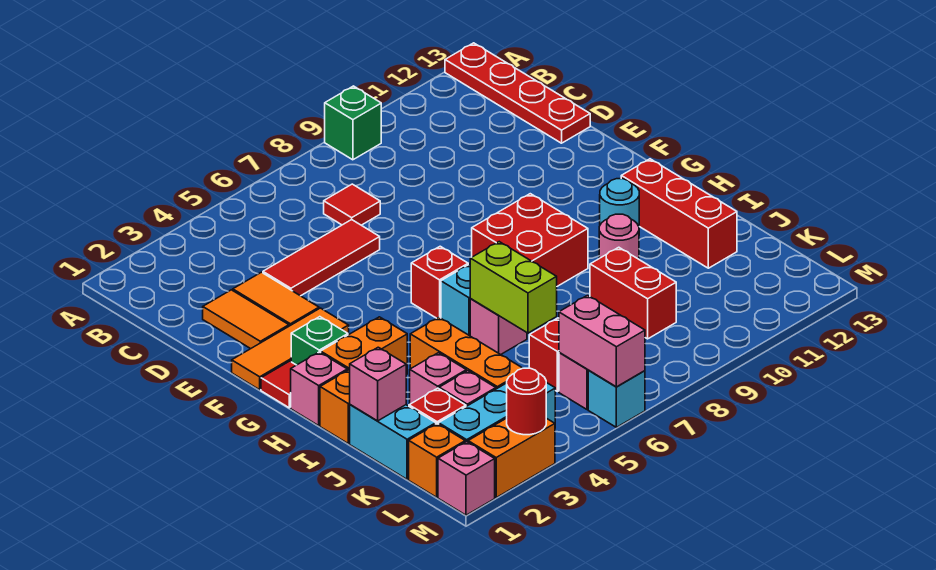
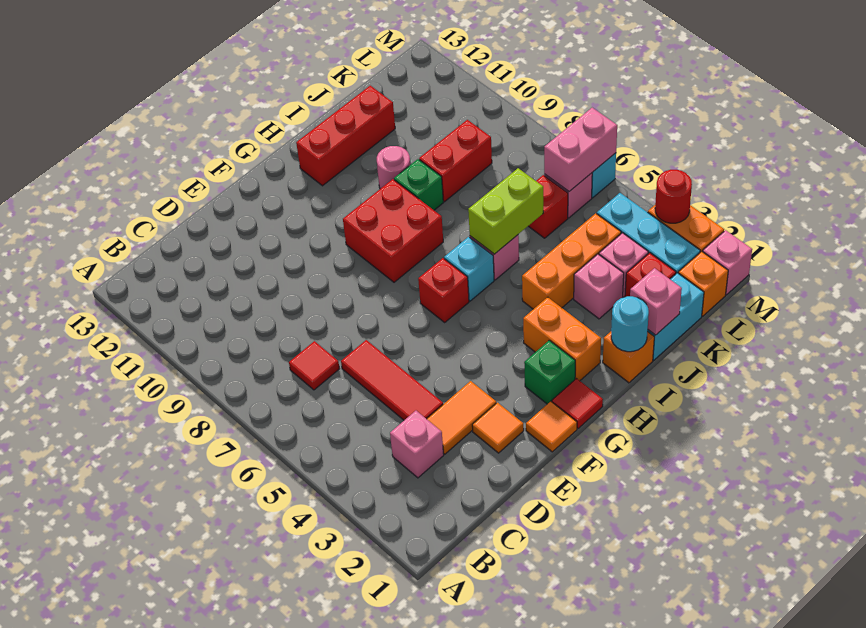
green brick A9 level 1 -> green brick I9 level 1
red plate A13:D13 level 1 -> none
orange tile D2:E2 level 1 -> orange tile E2 level 1
orange tile F1:F3 level 1 -> orange tile F1 level 1
pink brick H1 level 1 -> pink brick C3 level 1
cyan round brick H11 level 1 -> cyan round brick I1 level 2

